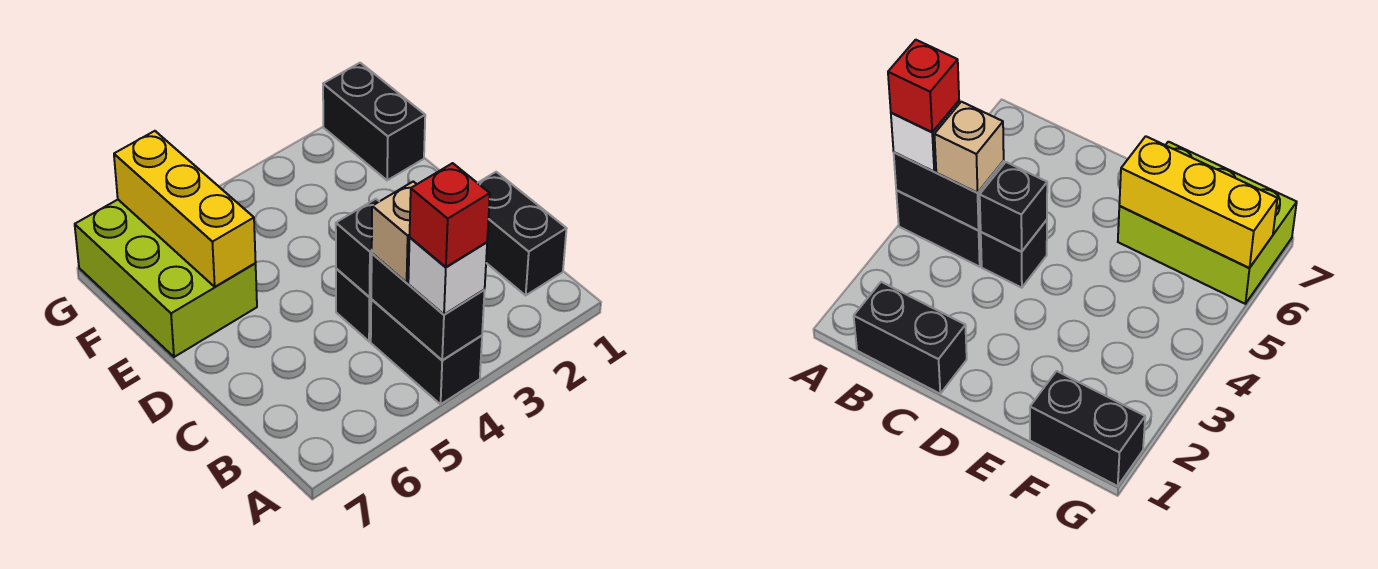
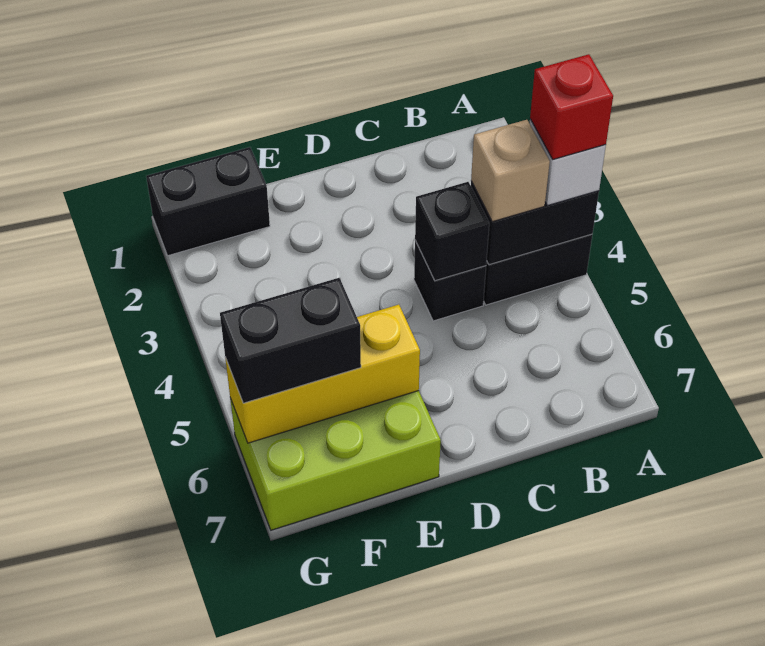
black brick B1:C1 level 1 -> black brick F6:G6 level 3

